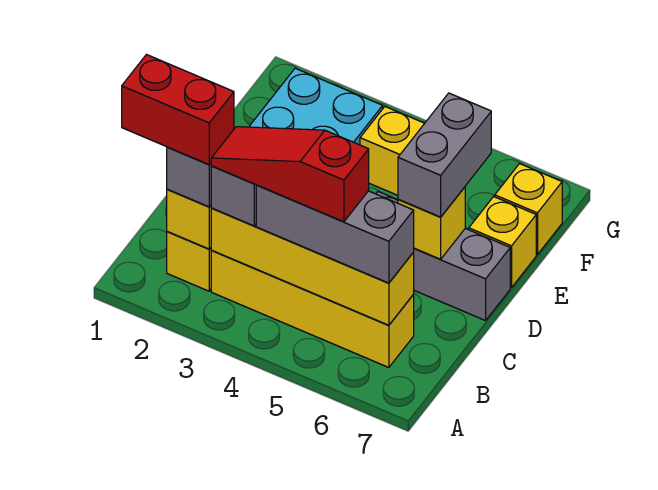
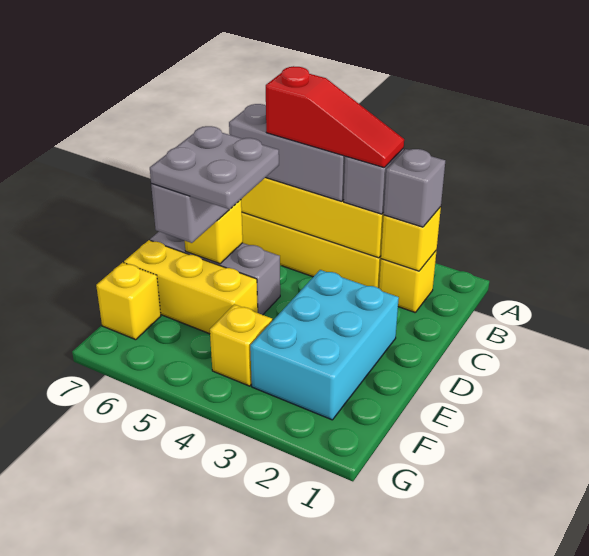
red brick B1:B2 level 4 -> none
none -> grey plate D5:E6 level 4
yellow brick E7 level 1 -> yellow brick E5:E7 level 1

